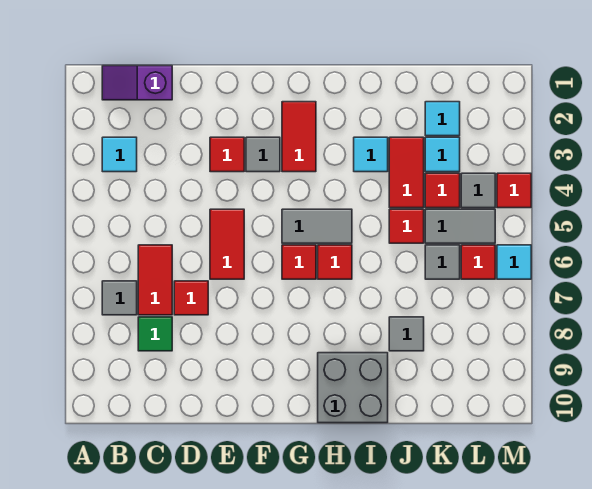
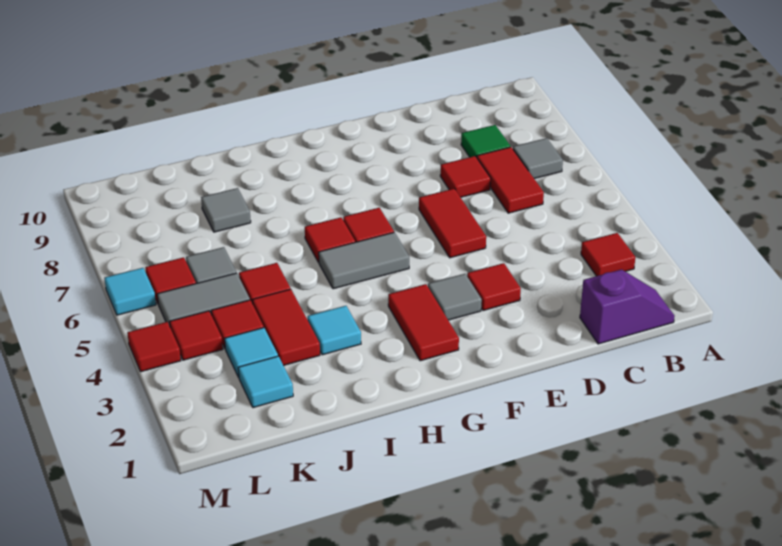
cyan tile B3 level 1 -> red tile B3 level 1
grey brick H9:I10 level 1 -> none
grey tile L4 level 1 -> red tile L4 level 1

